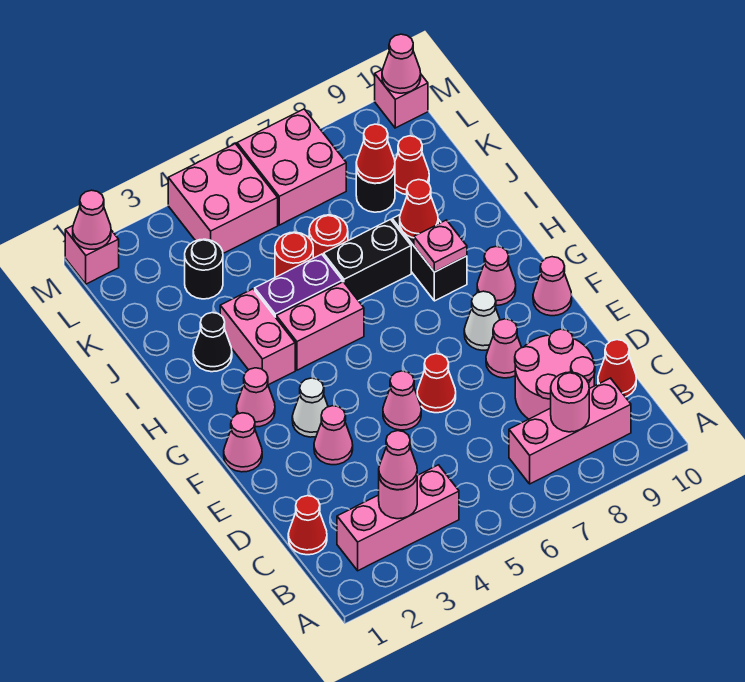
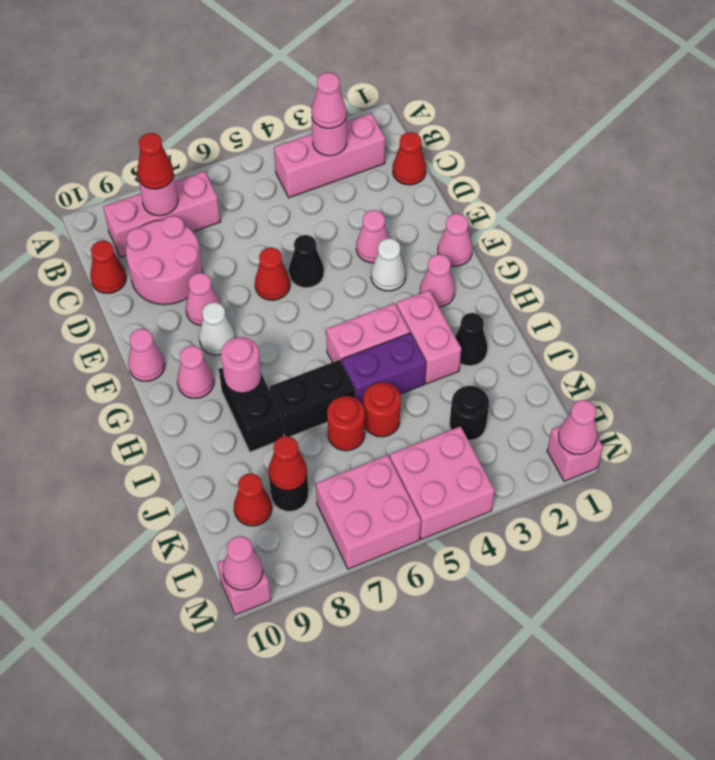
pink cone E5 level 1 -> black cone E5 level 1
pink plate H8 level 2 -> pink round brick H8 level 2
red cone I8 level 2 -> red cone B8 level 3

